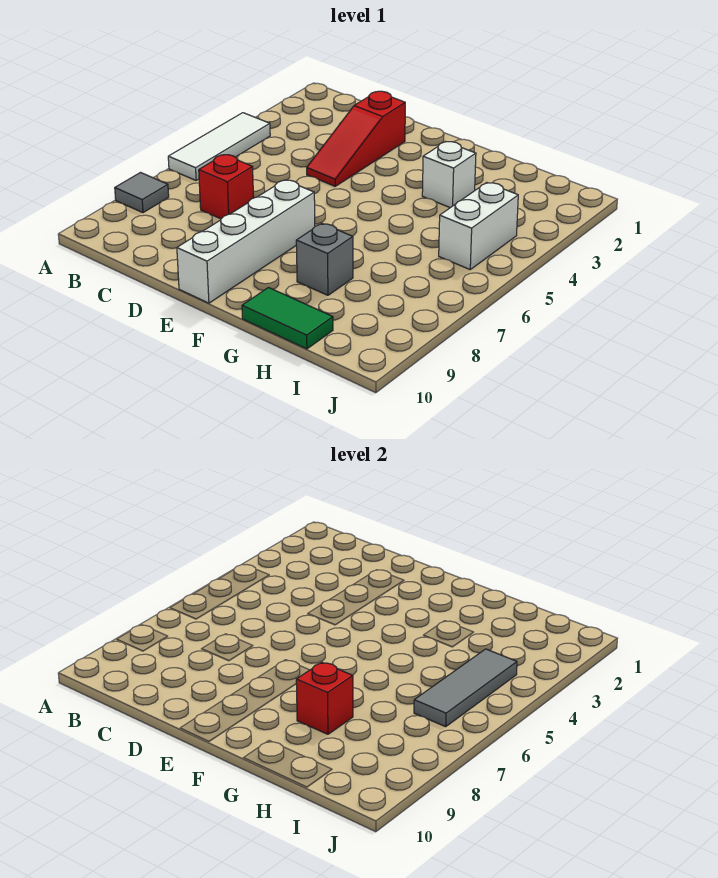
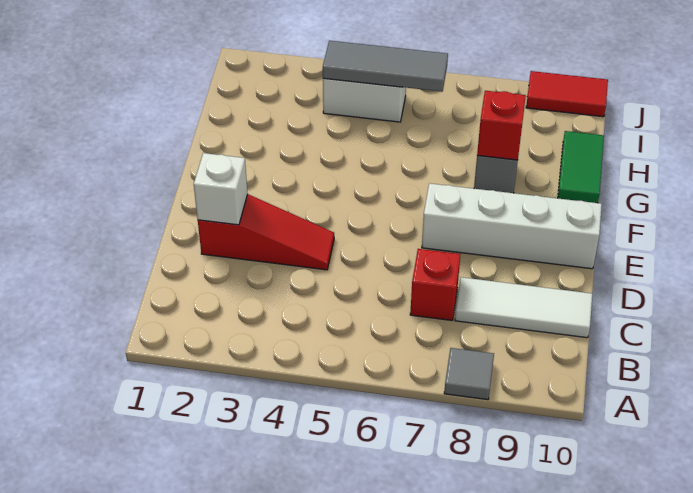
white tile A4:A6 level 1 -> white tile C8:C10 level 1
white brick G3 level 1 -> white brick D2 level 2
none -> red tile J9:J10 level 1

